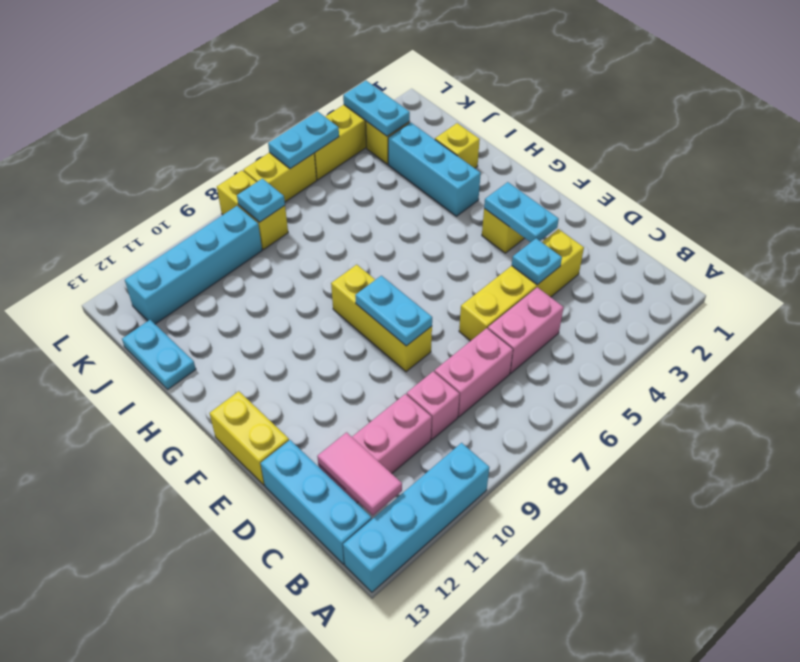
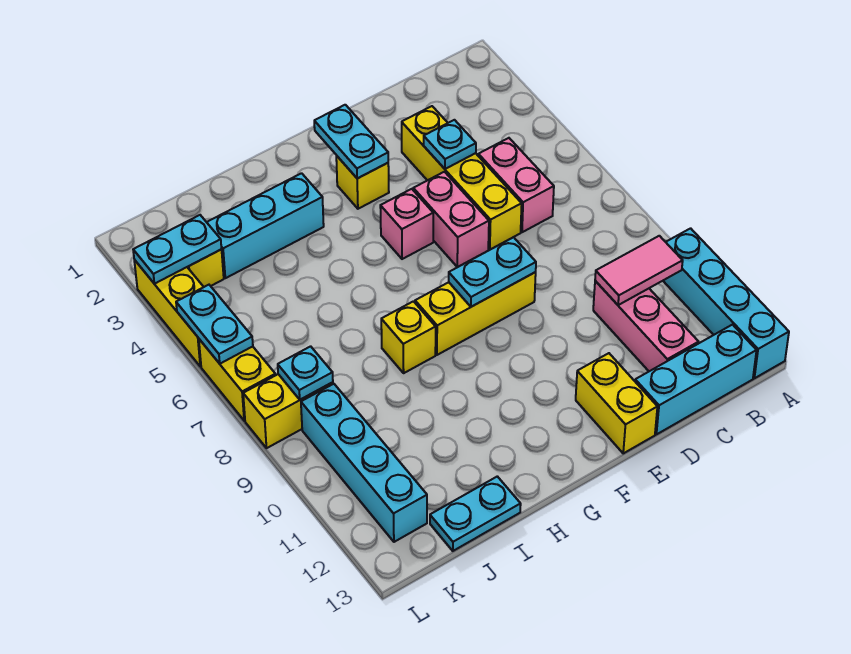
pink tile B12:C12 level 2 -> pink tile B10:C10 level 2
pink brick C7:C8 level 1 -> pink brick E5:E6 level 1
pink brick C9 level 1 -> pink brick F5 level 1
cyan plate E3:F3 level 2 -> cyan plate F2:F3 level 2
yellow brick E13:F13 level 1 -> yellow brick E12:E13 level 1
yellow brick I2 level 1 -> yellow brick H8 level 1

